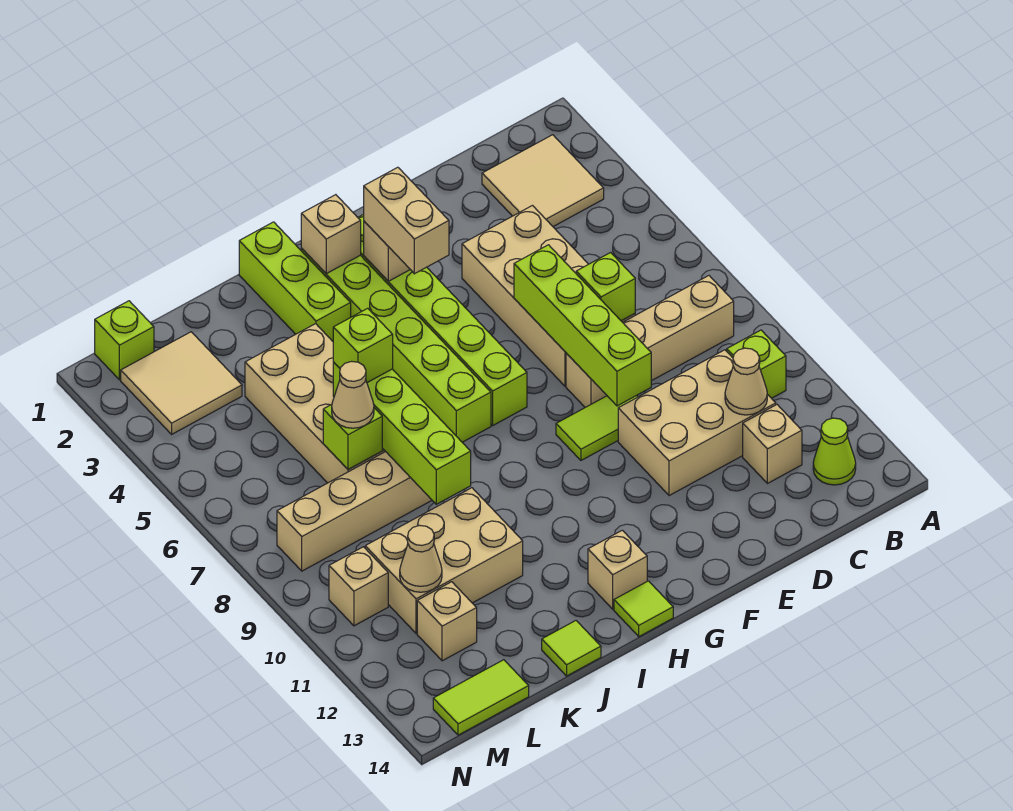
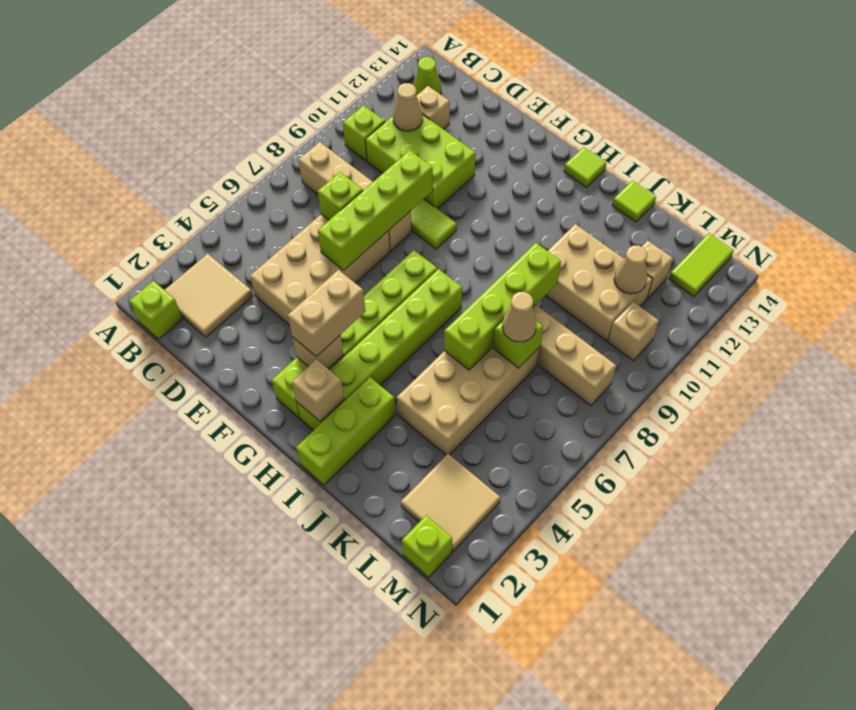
tan brick C10:E11 level 1 -> lime brick C10:E11 level 1
tan brick H13 level 1 -> none
lime brick J6 level 3 -> lime brick B1 level 1
lime tile L14:M14 level 1 -> lime tile M13:M14 level 1

